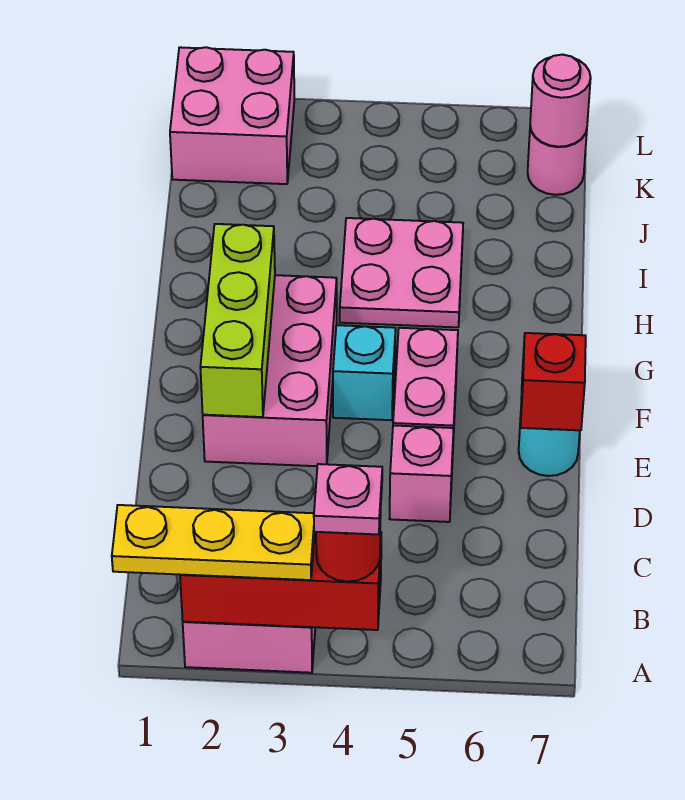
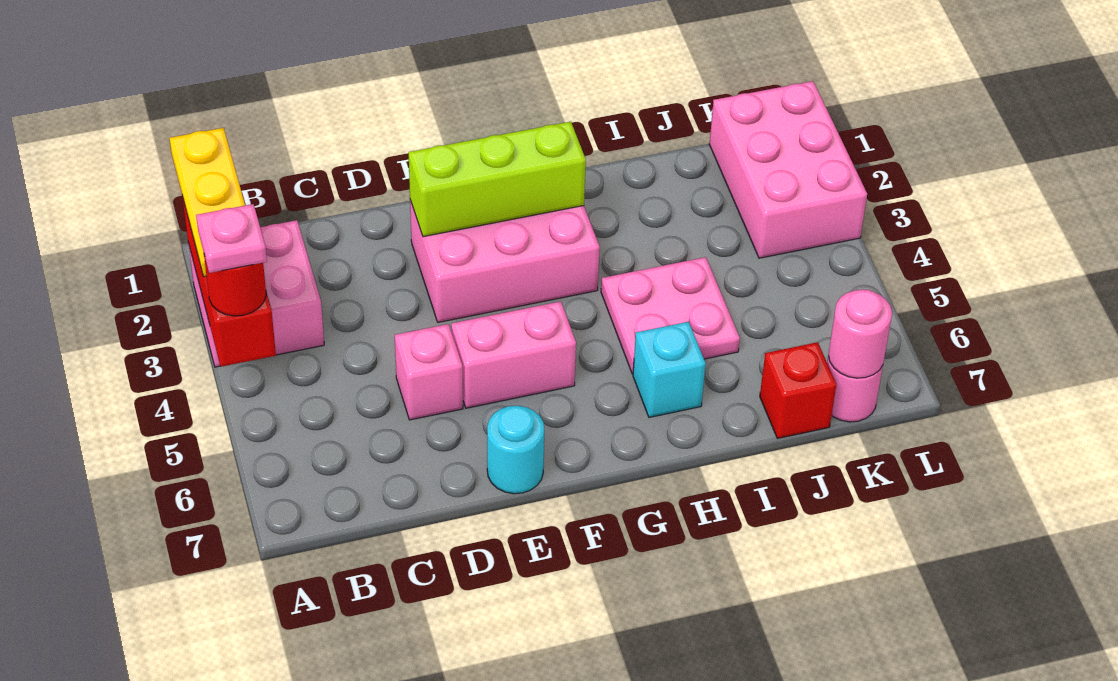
red brick E7 level 2 -> red brick J7 level 1
cyan brick F4 level 1 -> cyan brick H6 level 1
pink brick K1:L2 level 1 -> pink brick K1:L3 level 1

